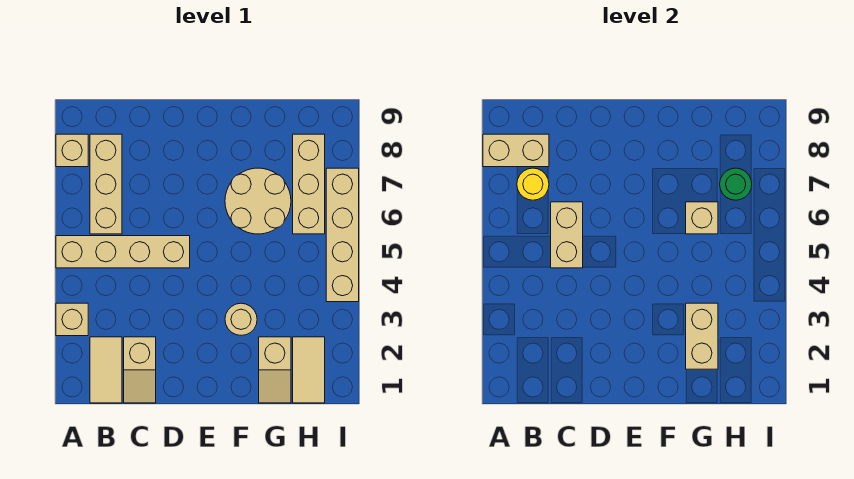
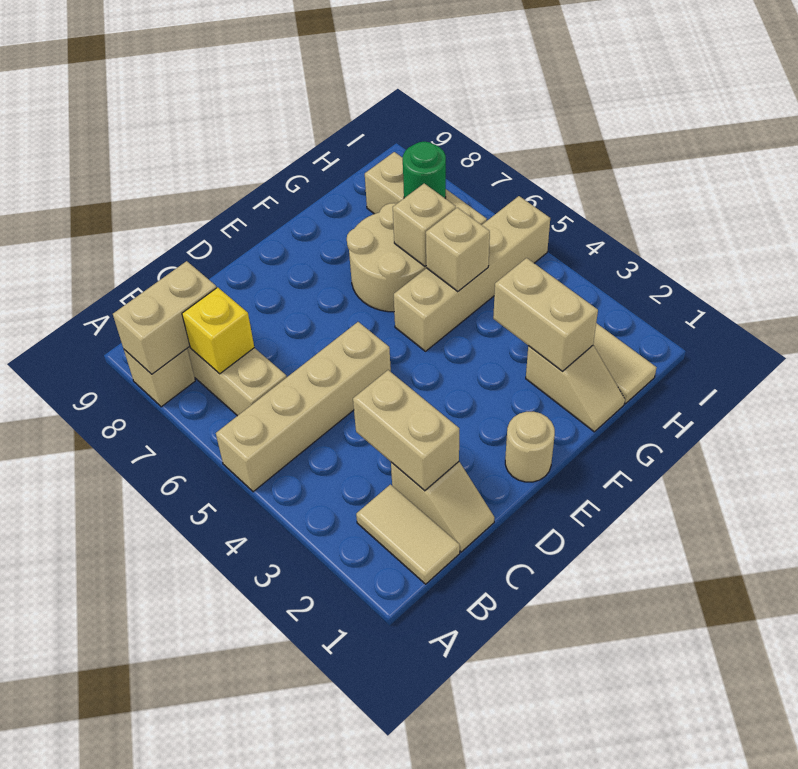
tan brick A3 level 1 -> tan brick G5 level 2
yellow round brick B7 level 2 -> yellow brick B7 level 2
tan brick C5:C6 level 2 -> tan brick C2:C3 level 2
tan round brick F3 level 1 -> tan round brick E1 level 1
tan brick I4:I7 level 1 -> tan brick F5:I5 level 1

